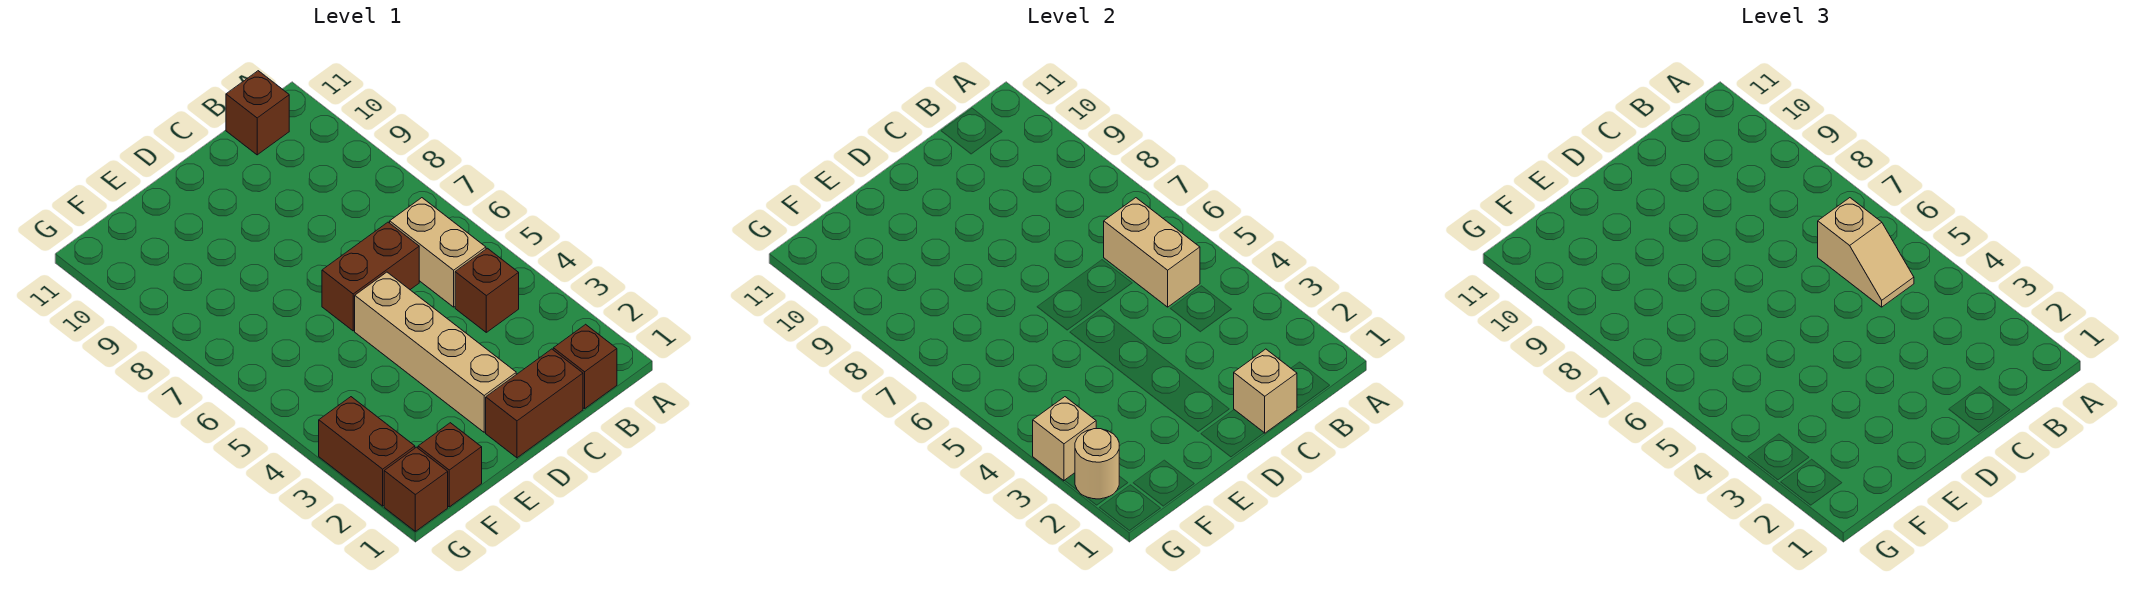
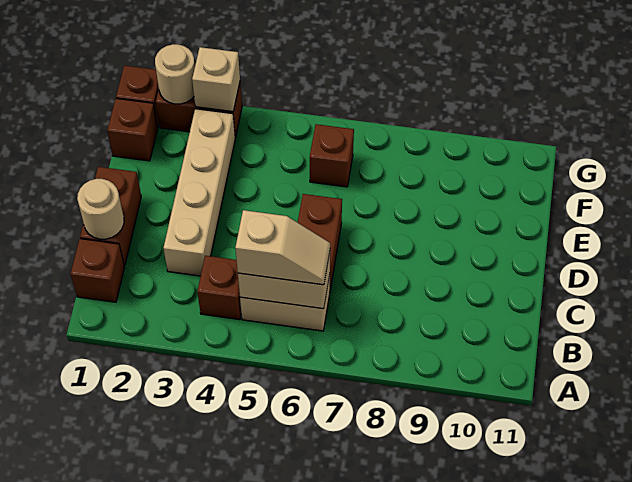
tan slope B5:B6 level 3 top 6 -> tan slope B5:B6 level 3 top 5
brown brick B11 level 1 -> brown brick F6 level 1
tan brick C1 level 2 -> tan round brick C1 level 2
tan brick D2:D5 level 1 -> tan brick C3:F3 level 1

